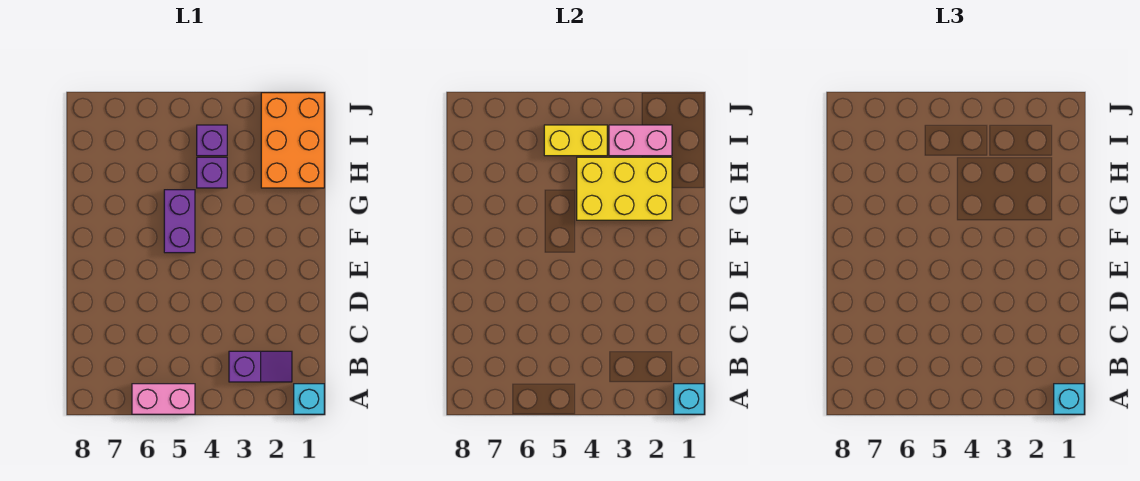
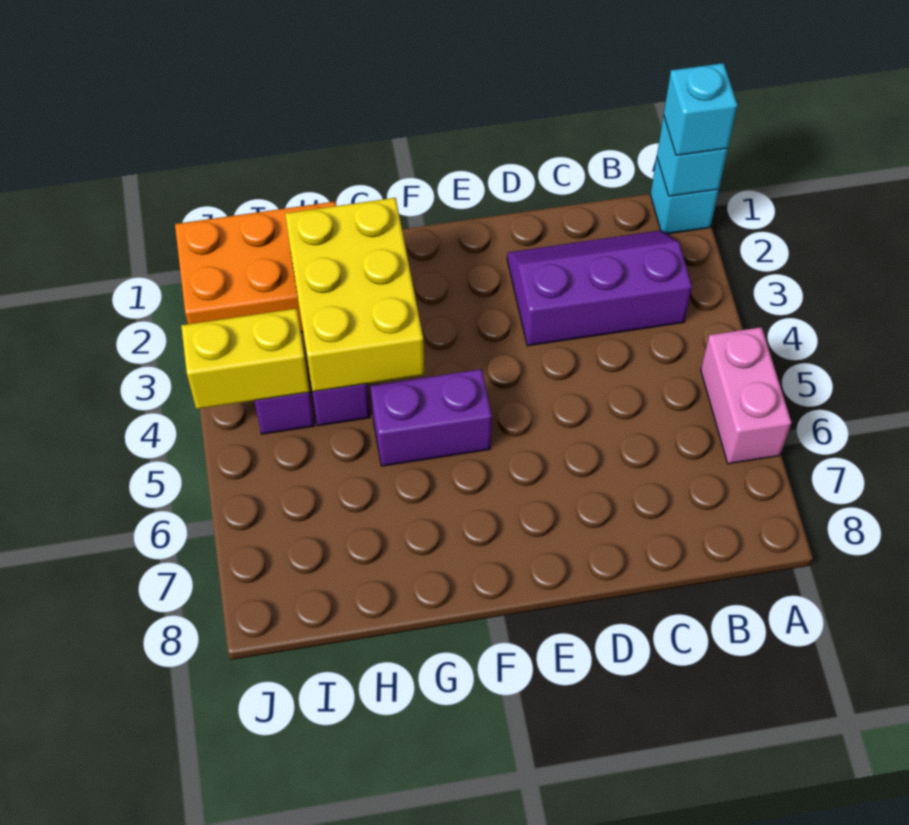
purple slope B2:B3 level 1 top 3 -> purple slope B2:D3 level 1 top 3
pink brick I2:I3 level 2 -> none
yellow brick I4:I5 level 2 -> yellow brick I4:J4 level 2

